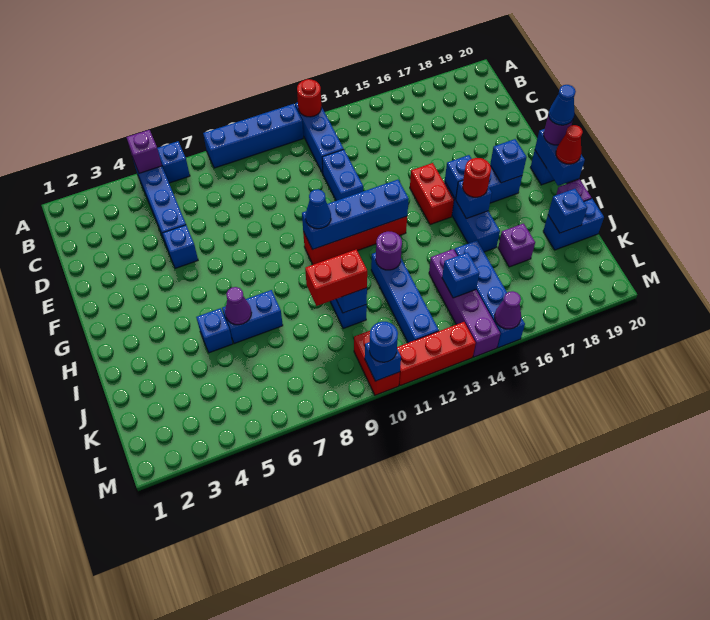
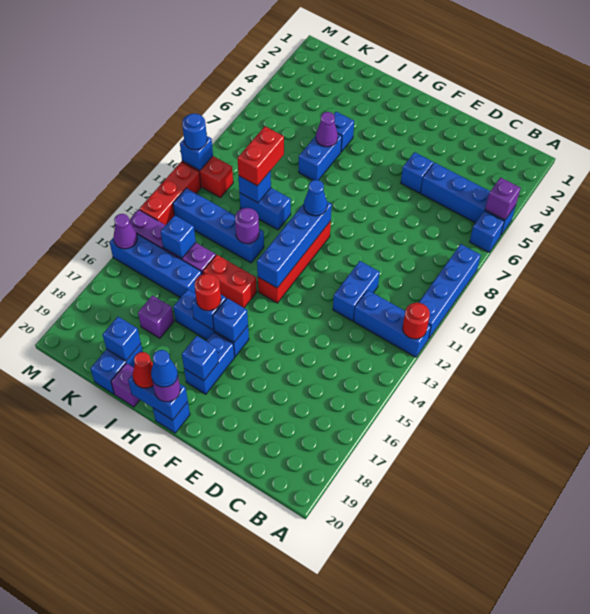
blue brick D12:E12 level 1 -> blue brick D11:D12 level 1
red brick F15:G15 level 1 -> red brick H14:I14 level 1

